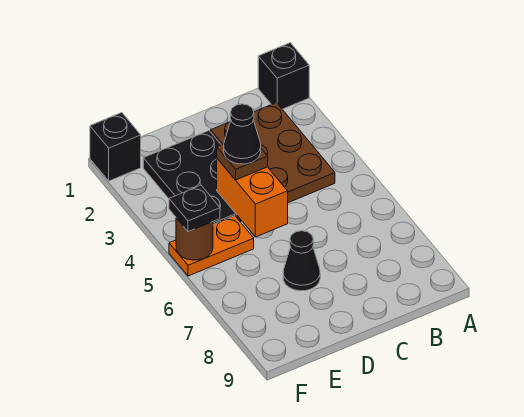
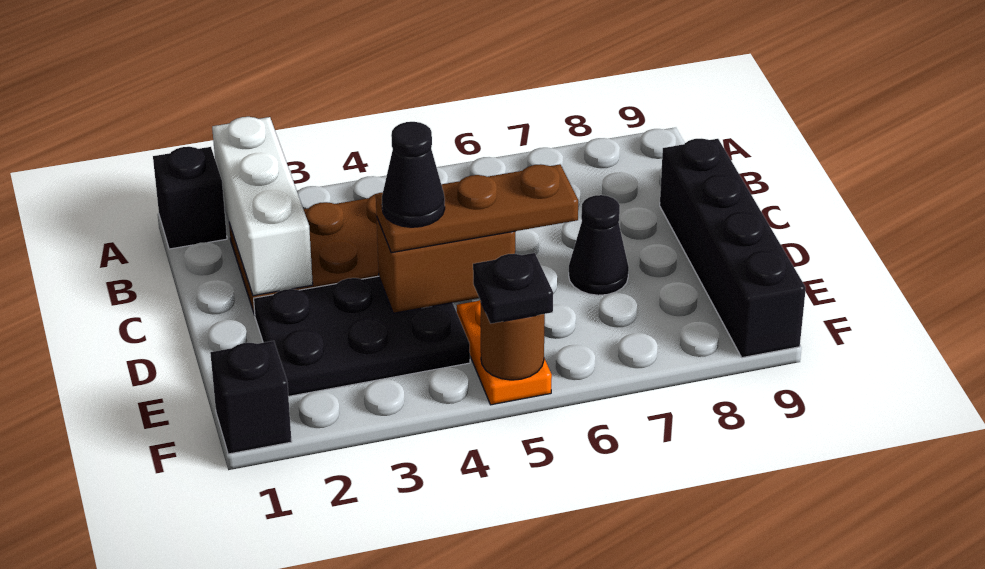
none -> white brick A2:C2 level 2
none -> black brick C9:F9 level 1
orange brick D4:D5 level 2 -> brown brick D4:D5 level 2
brown plate D4 level 3 -> brown plate D4:D6 level 3

